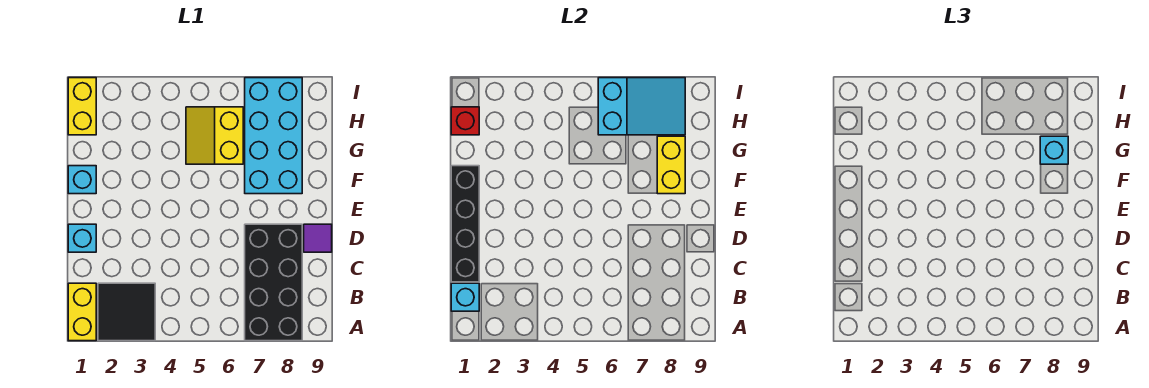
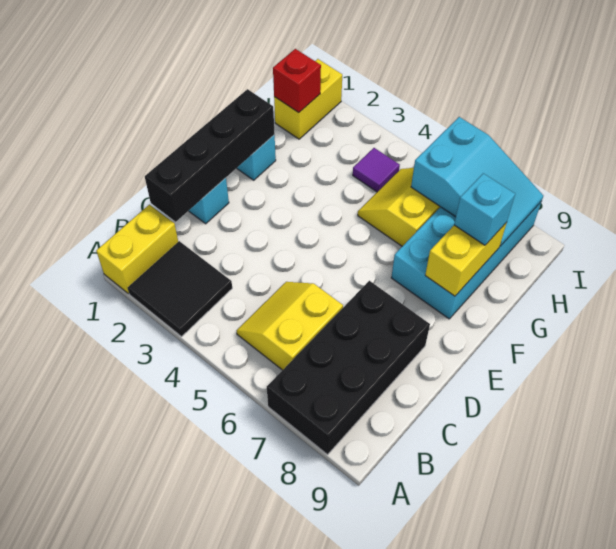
cyan brick B1 level 2 -> none
none -> yellow slope B5:C6 level 1 top 6
purple tile D9 level 1 -> purple tile H4 level 1

